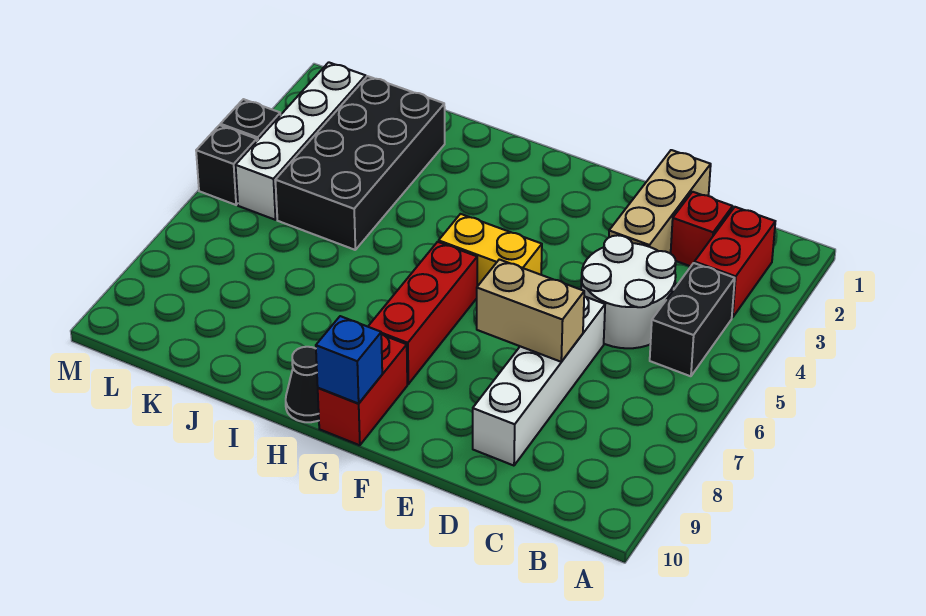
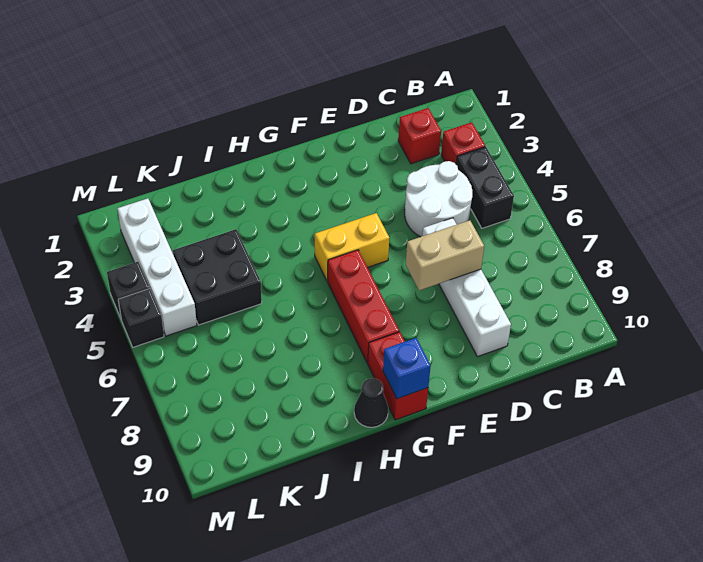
red brick B2:B3 level 1 -> red brick B3 level 1
tan brick D1:D3 level 1 -> none
black brick J2:K5 level 1 -> black brick J4:K5 level 1

